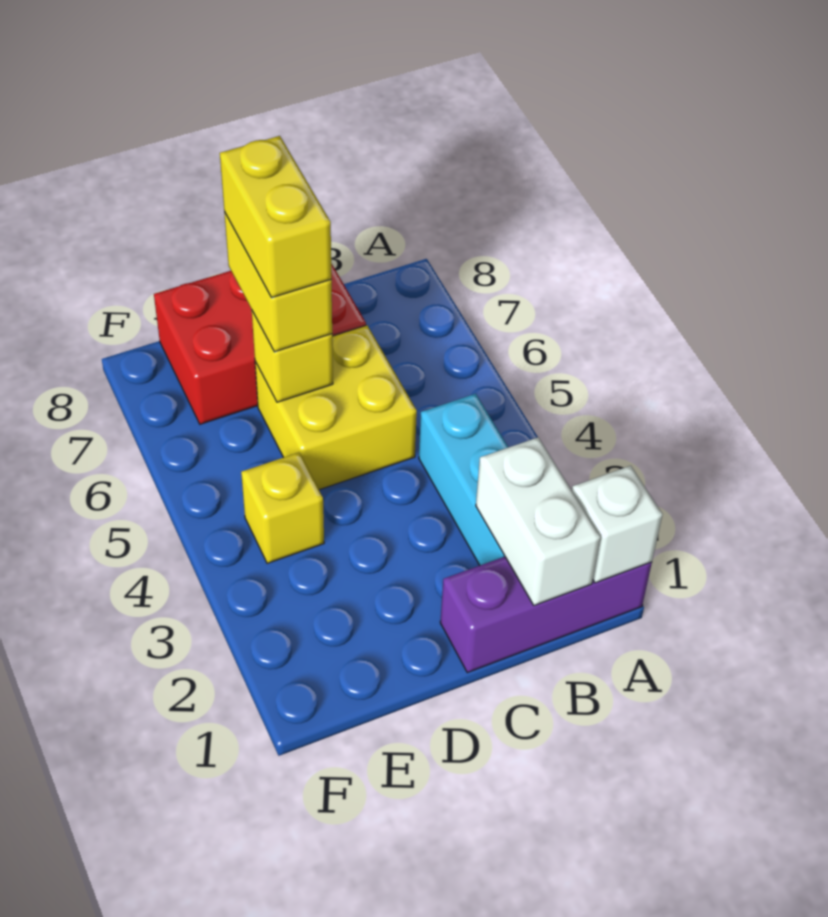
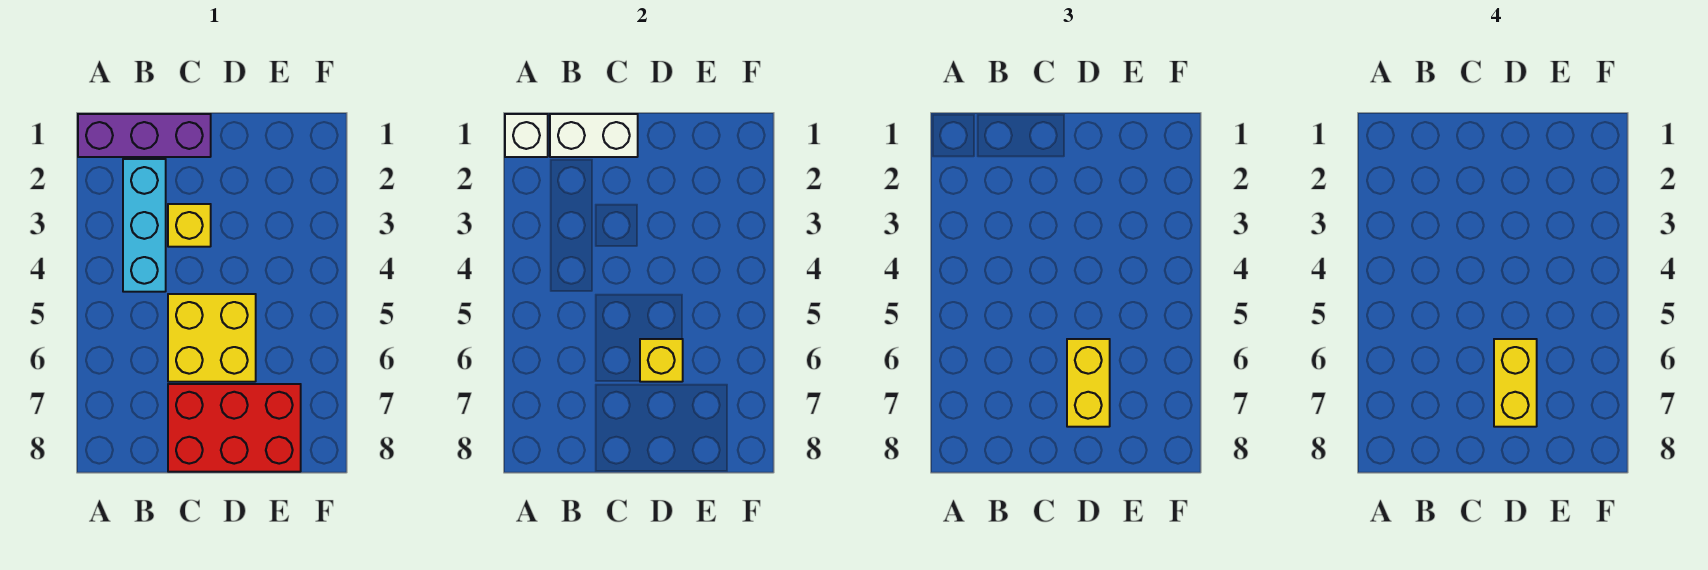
white brick B1:B2 level 2 -> white brick B1:C1 level 2
yellow brick E4 level 1 -> yellow brick C3 level 1

